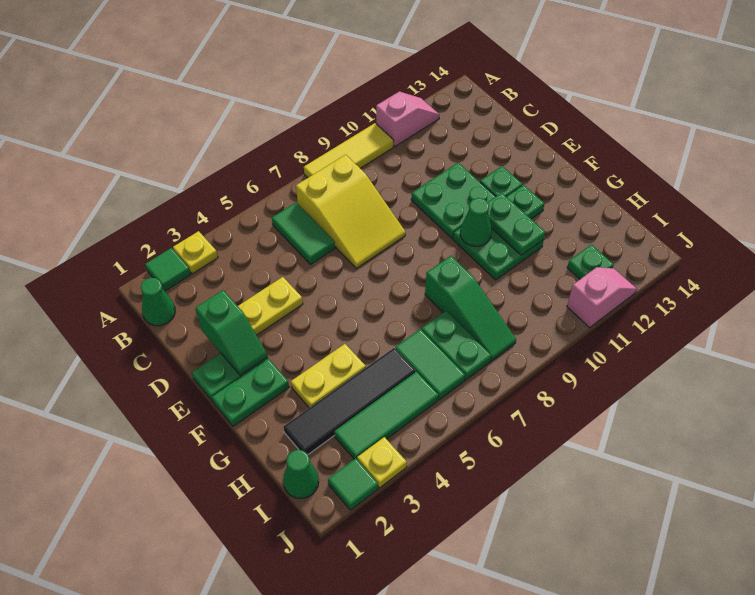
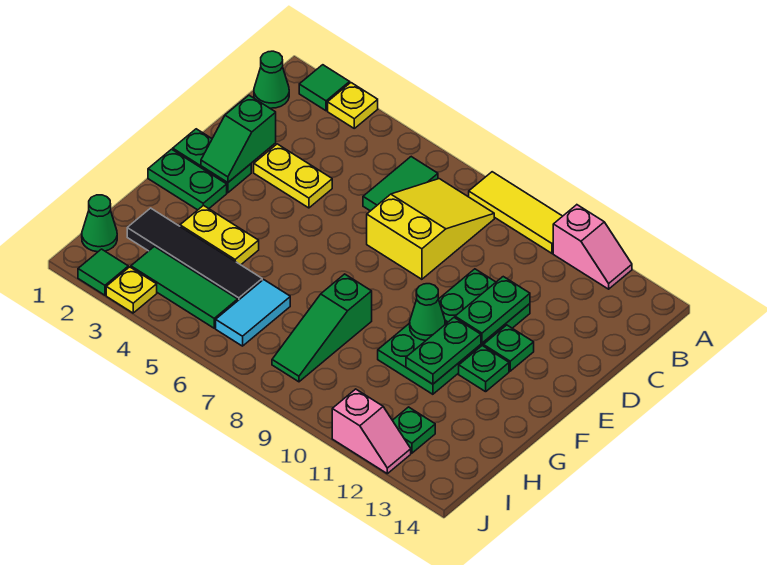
yellow slope B7:D8 level 1 top B -> yellow slope B7:D8 level 1 top D
green tile H6:I6 level 1 -> cyan tile H6:I6 level 1
green plate H7:I7 level 1 -> green plate D11:E11 level 2

